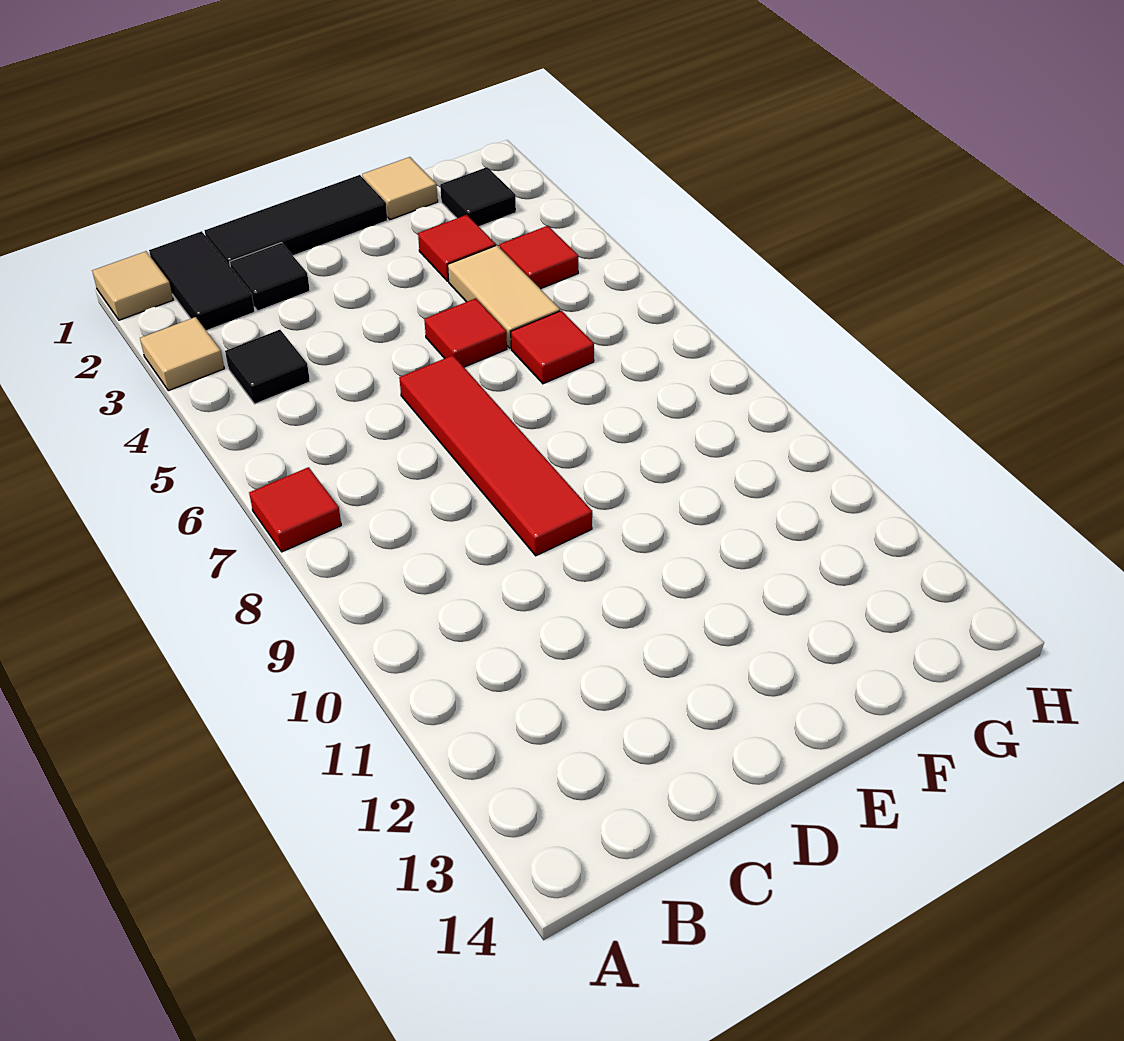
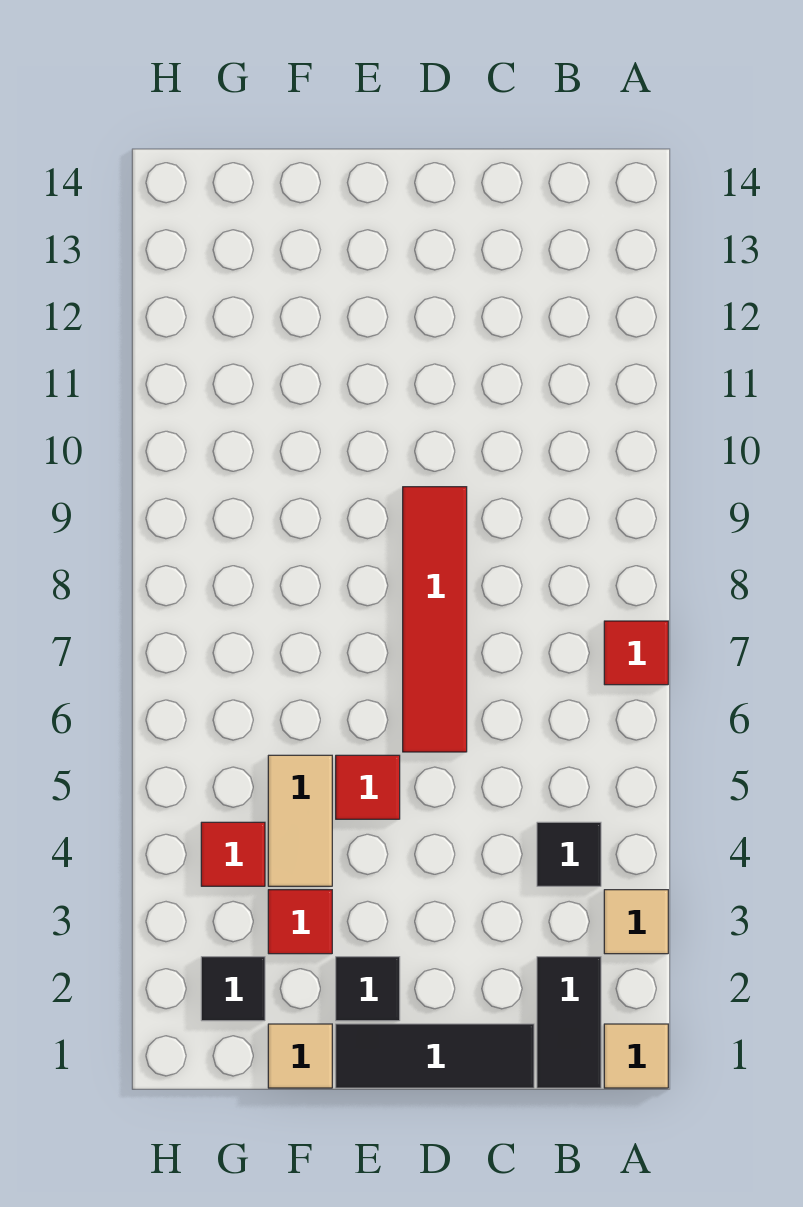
black tile C2 level 1 -> black tile E2 level 1
red tile F6 level 1 -> none

